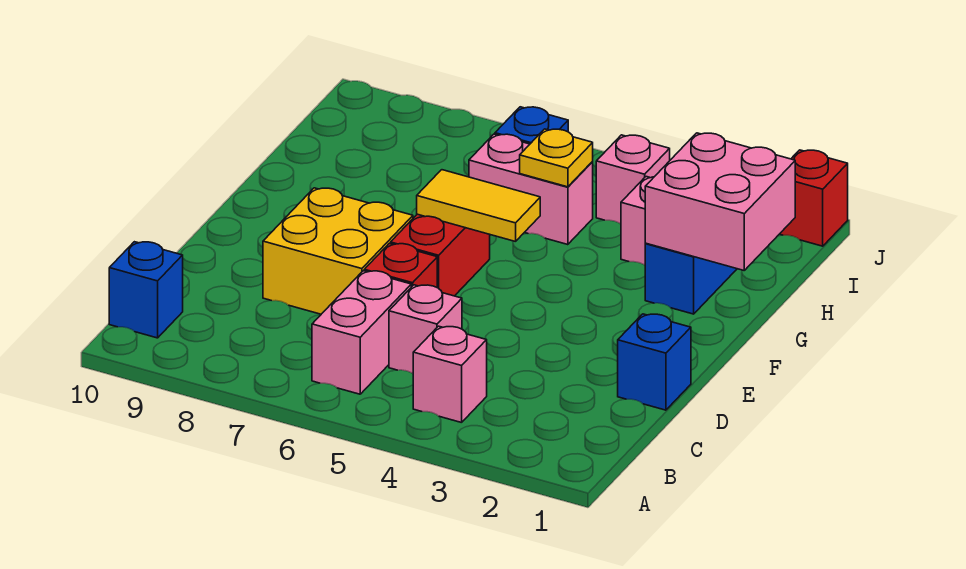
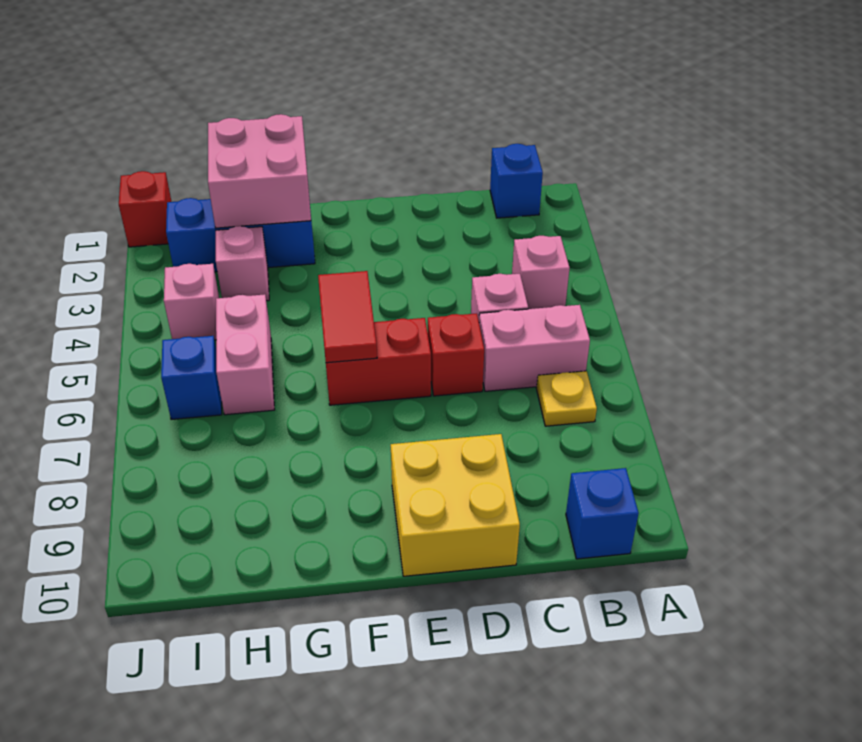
blue brick D1 level 1 -> blue brick B1 level 1
yellow brick D7:E8 level 1 -> yellow brick D9:E10 level 1
yellow tile F5:F6 level 2 -> red tile F5:F6 level 2
yellow plate H5 level 2 -> yellow plate B7 level 1

